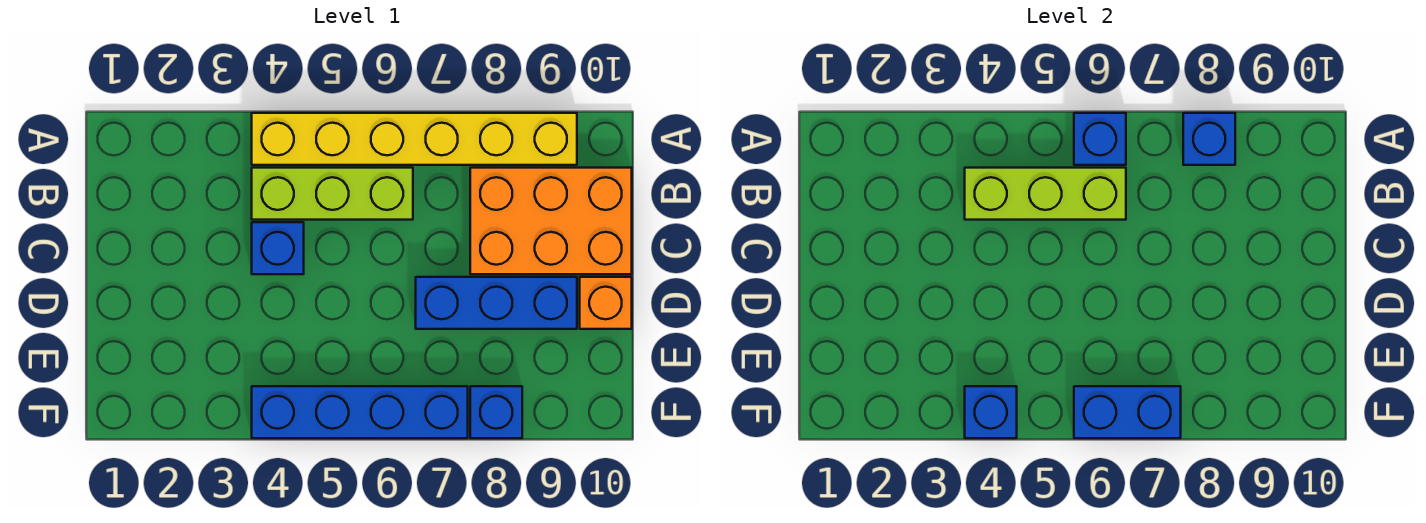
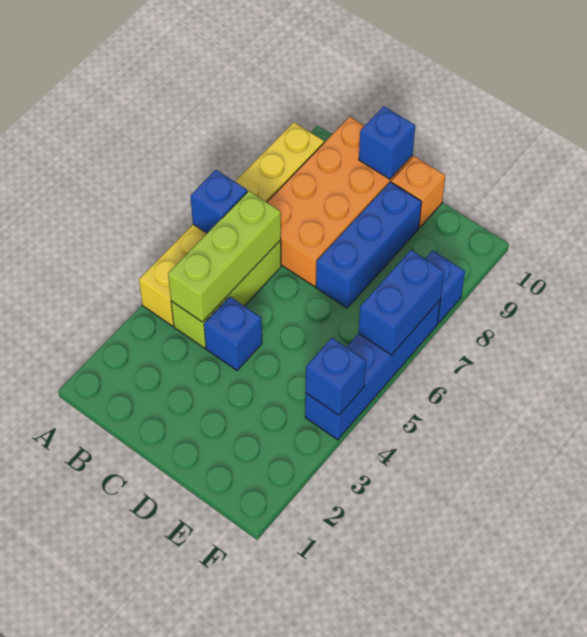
blue brick A8 level 2 -> blue brick C10 level 2
orange brick B8:C10 level 1 -> orange brick B7:C10 level 1

